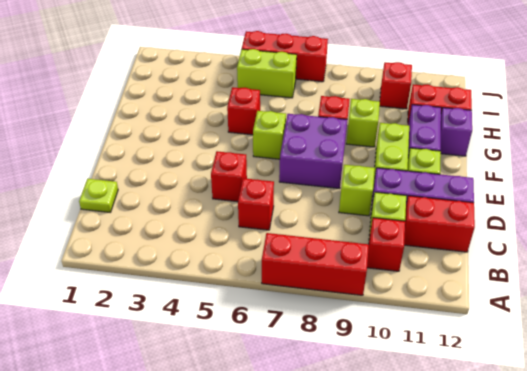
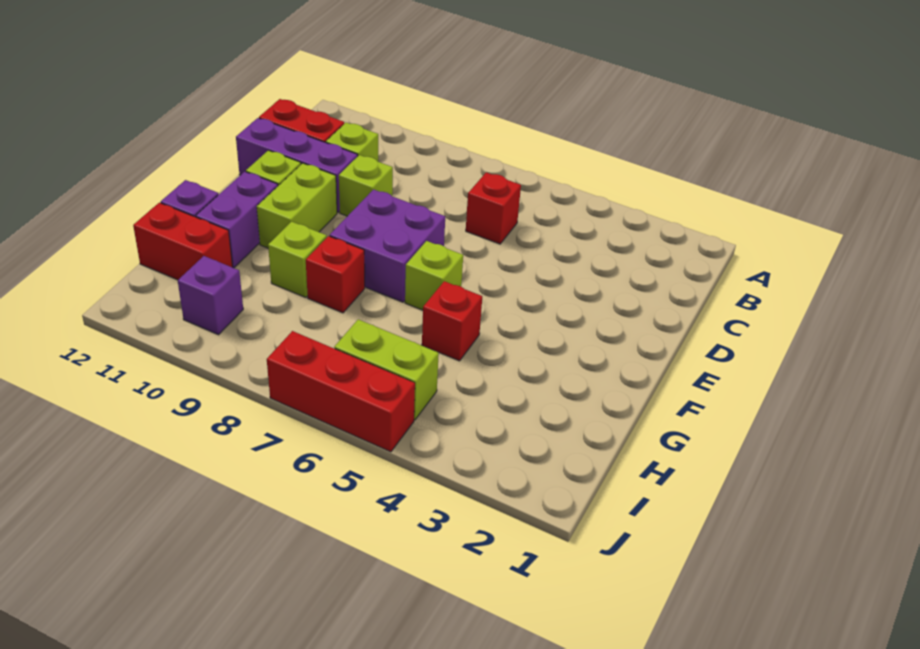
red brick A7:A9 level 1 -> none
red brick B10 level 1 -> none
lime plate C1 level 1 -> none
red brick D5 level 1 -> none
red brick I10 level 1 -> purple brick I10 level 1

